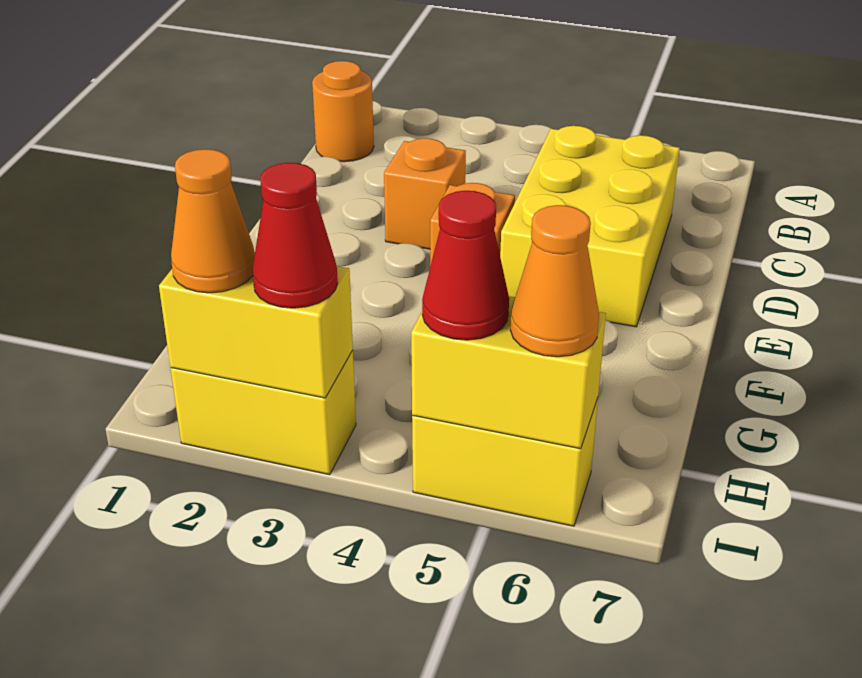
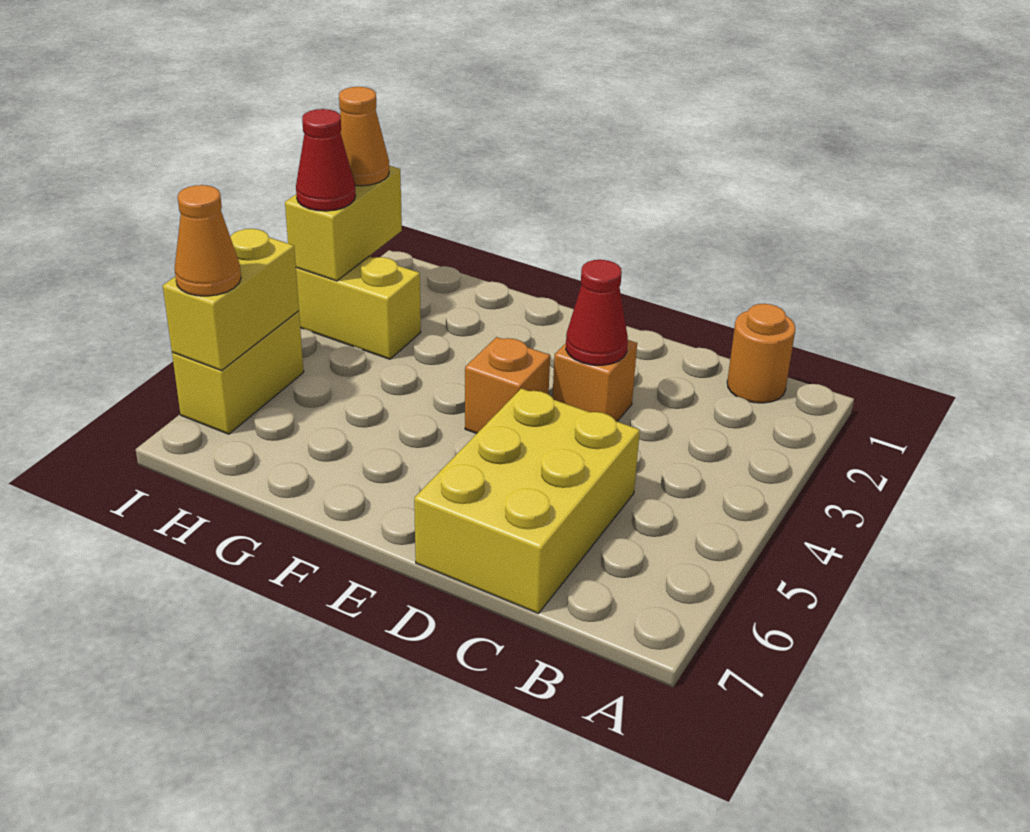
yellow brick C5:E6 level 1 -> yellow brick C5:D7 level 1
yellow brick I2:I3 level 1 -> yellow brick H3:I3 level 1
red cone I5 level 3 -> red cone D3 level 2

